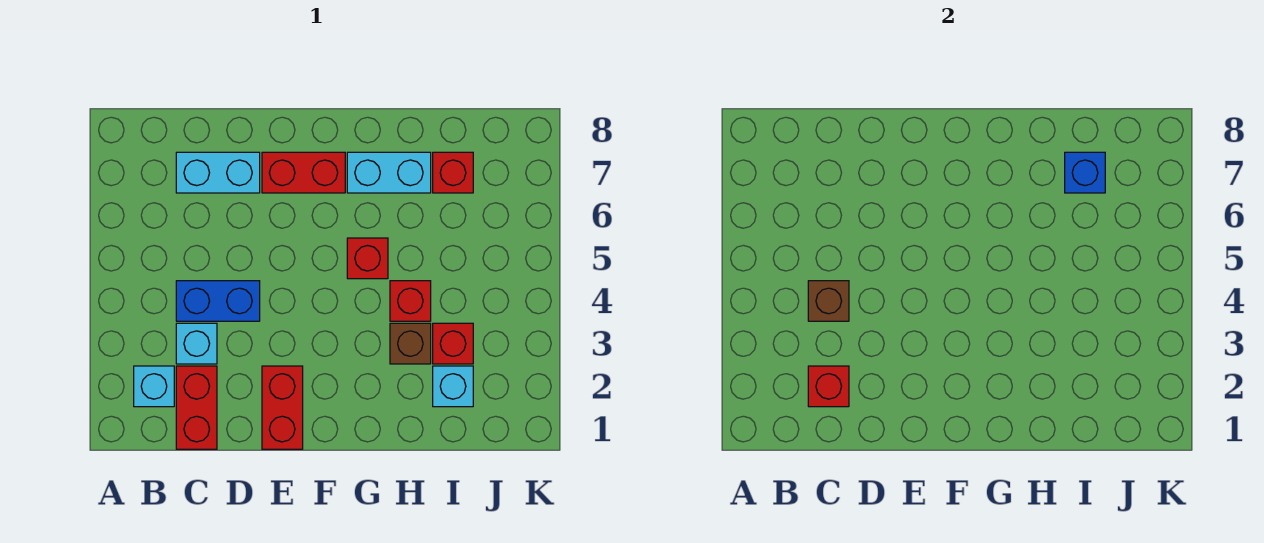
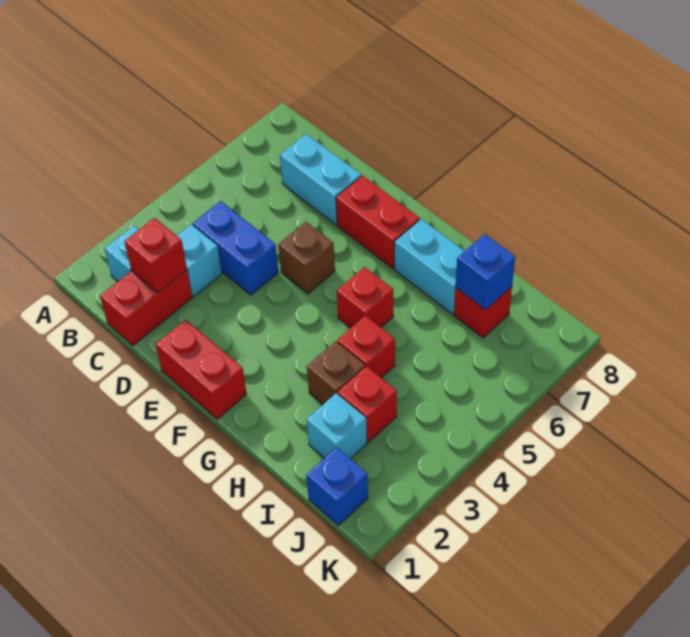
brown brick C4 level 2 -> brown brick E5 level 1
red brick E1:E2 level 1 -> red brick E1:F1 level 1
none -> blue brick J1 level 1

